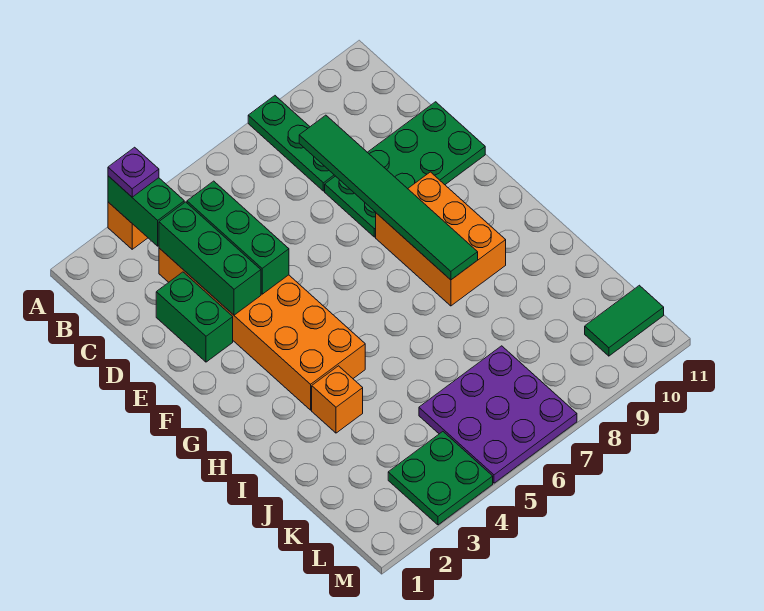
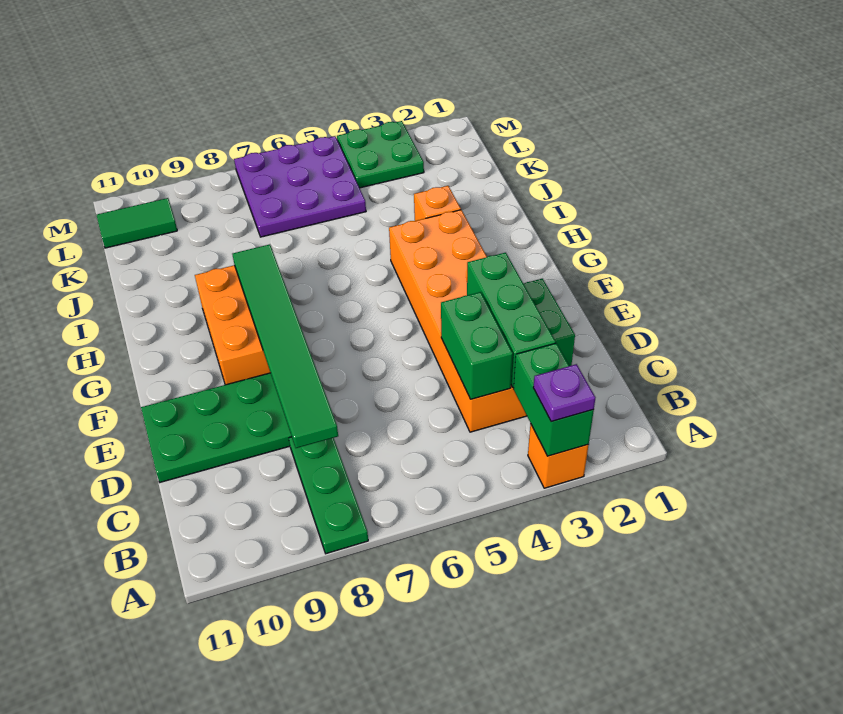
green brick C4:E4 level 2 -> green brick C4:D4 level 2

